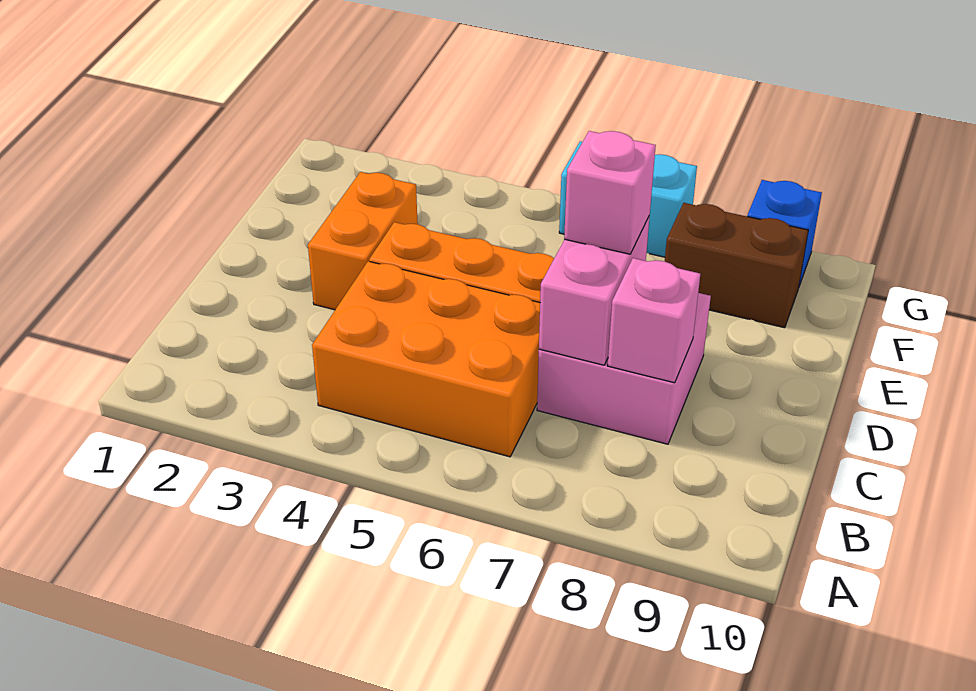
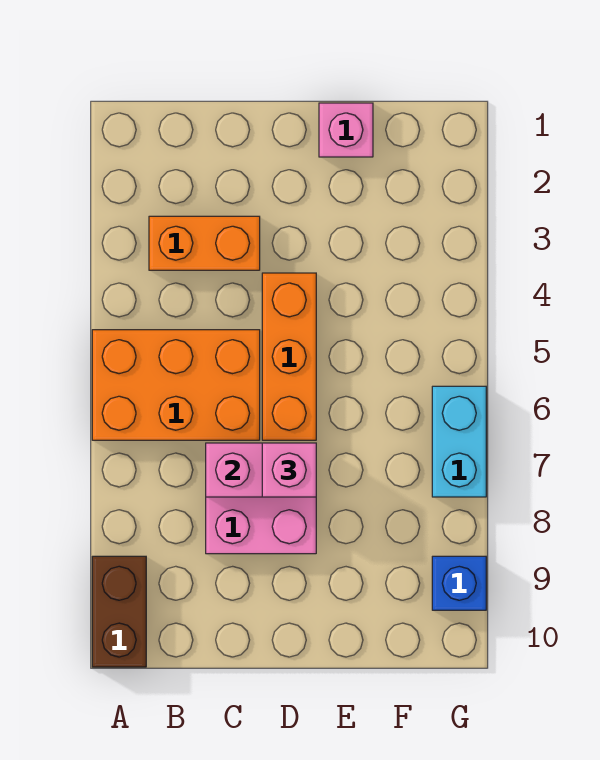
orange brick B4:C6 level 1 -> orange brick A5:C6 level 1
pink brick C8 level 2 -> pink brick E1 level 1
orange brick D3:E3 level 1 -> orange brick B3:C3 level 1
brown brick F8:F9 level 1 -> brown brick A9:A10 level 1

